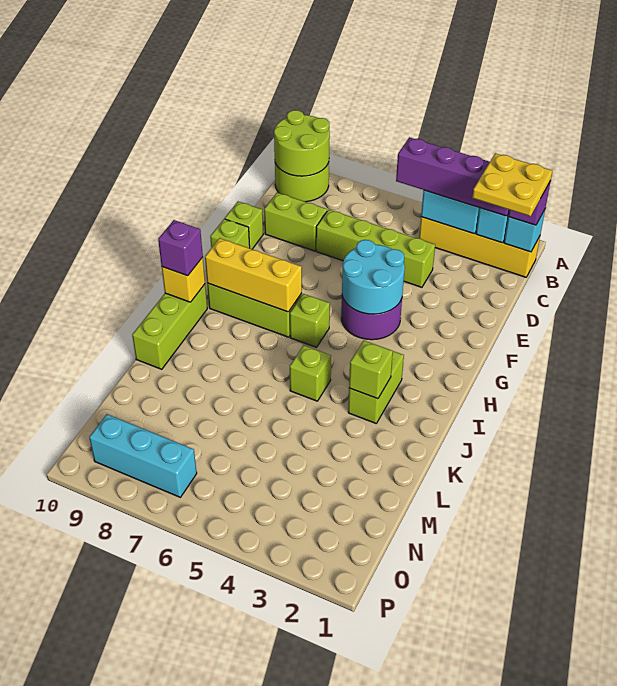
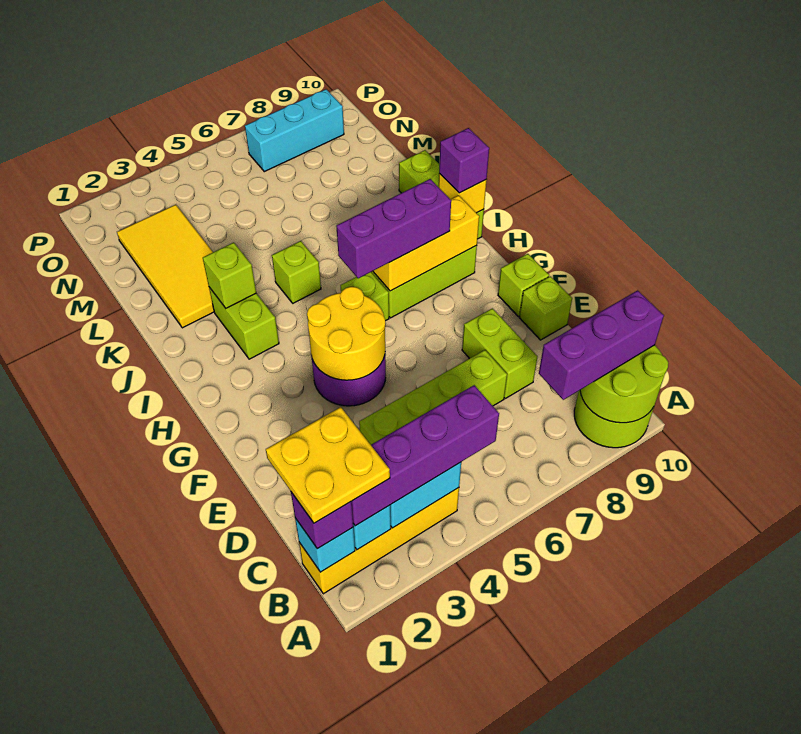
none -> purple brick B8:B10 level 3
lime brick D8:D9 level 1 -> lime brick D8:E8 level 1
cyan round brick F4:G5 level 2 -> yellow round brick F4:G5 level 2
none -> purple brick H6:H8 level 3
none -> yellow tile K2:N3 level 1

